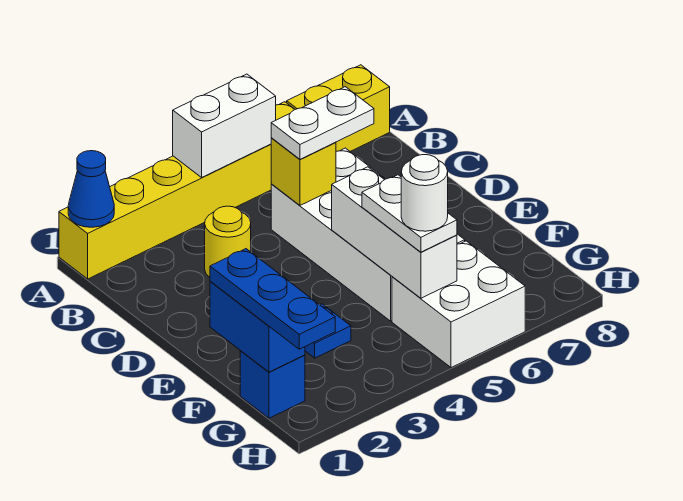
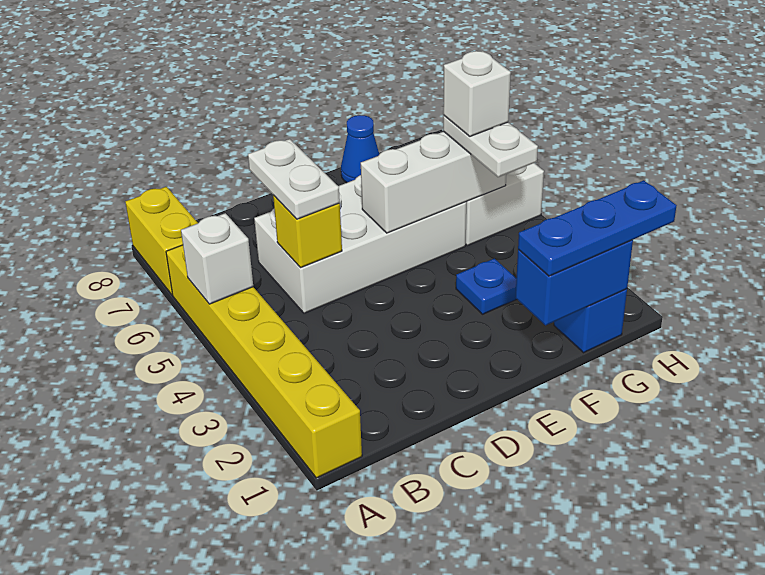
blue cone A1 level 2 -> blue cone F8 level 1
white brick A4:A5 level 2 -> white brick A5 level 2
yellow round brick C3 level 1 -> none
white plate F5:G5 level 3 -> white plate G4:G5 level 3
white round brick G5 level 4 -> white brick G5 level 4

